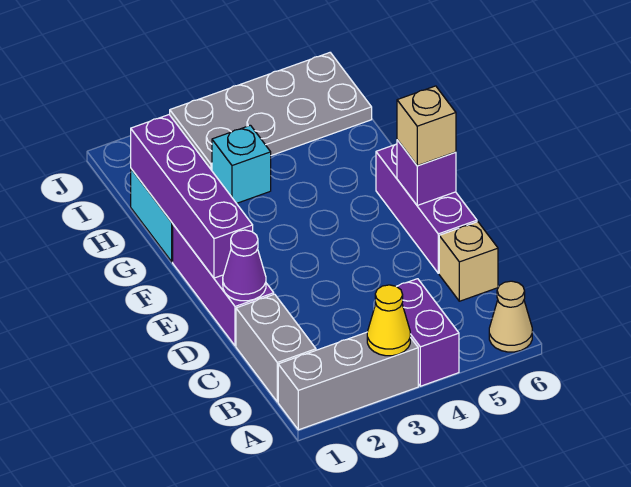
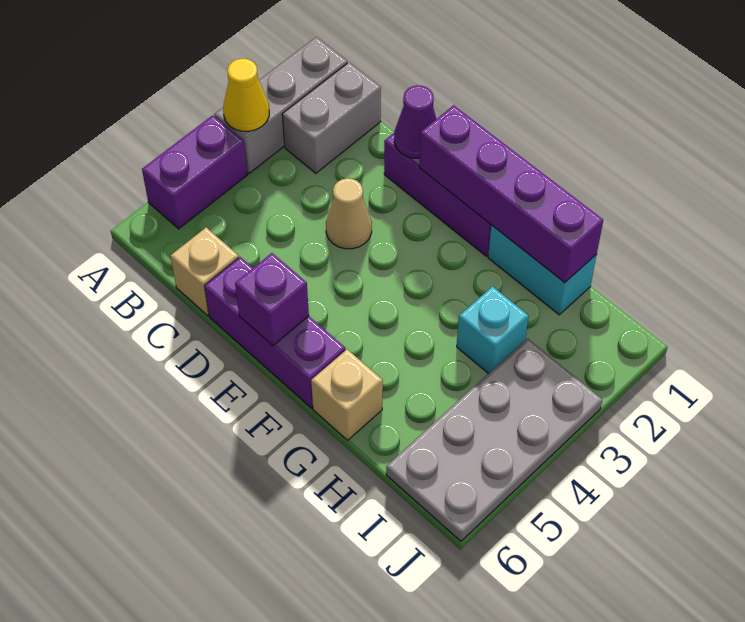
purple brick A4:B4 level 1 -> purple brick A4:A5 level 1
tan cone A6 level 1 -> tan cone D3 level 1
grey brick B1:C1 level 1 -> grey brick B1:B2 level 1
tan brick E6 level 3 -> tan brick G6 level 1

